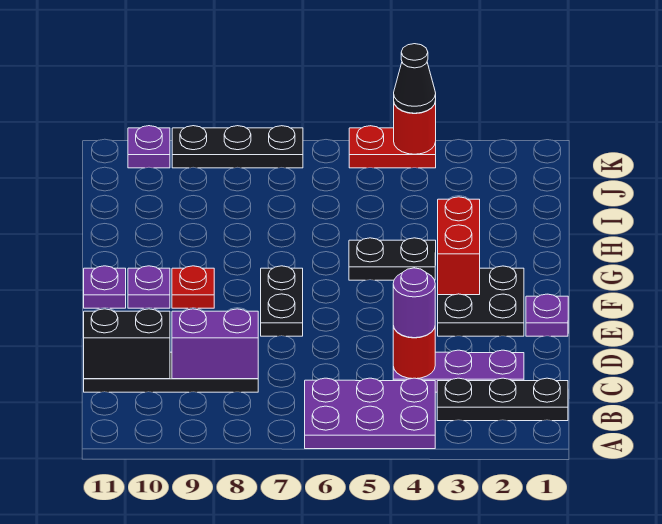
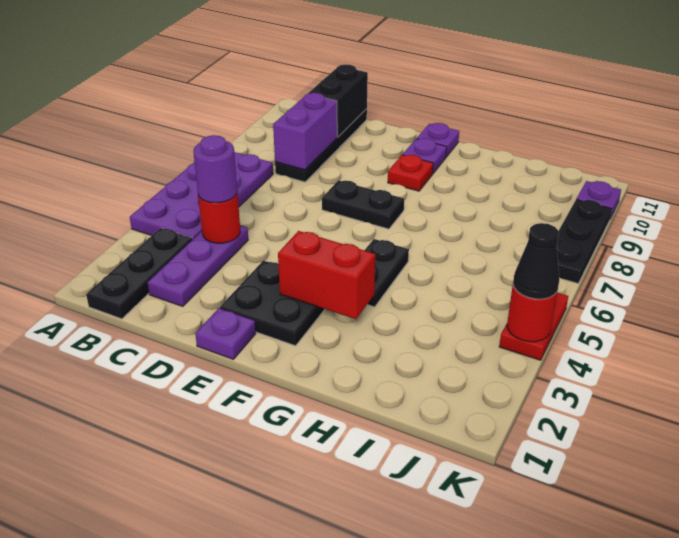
purple plate A4:B6 level 1 -> purple plate A4:B7 level 1

